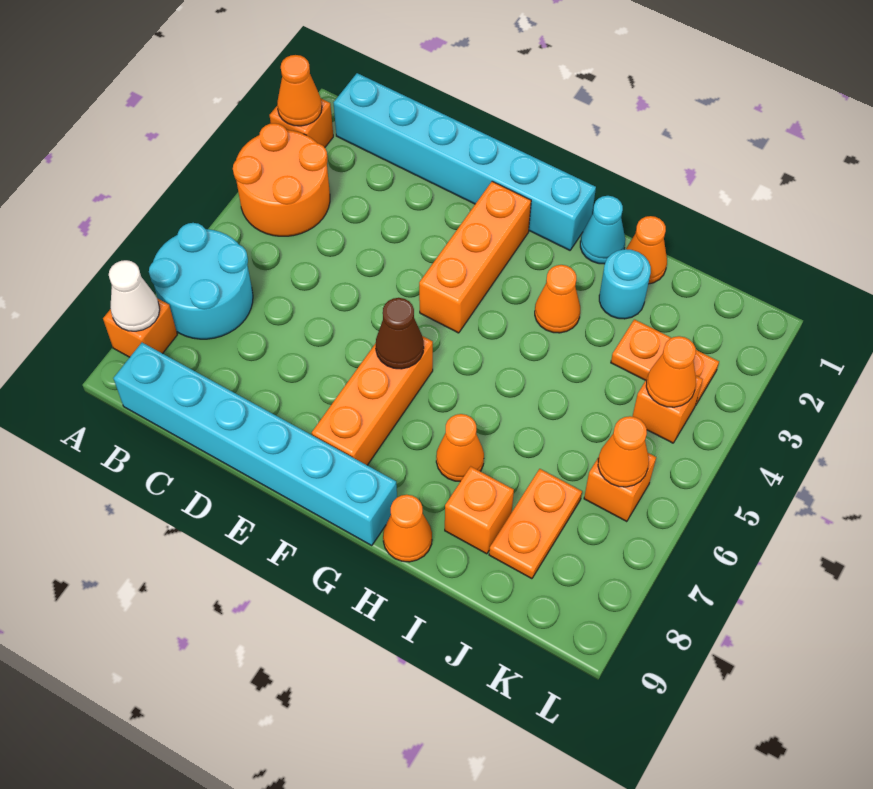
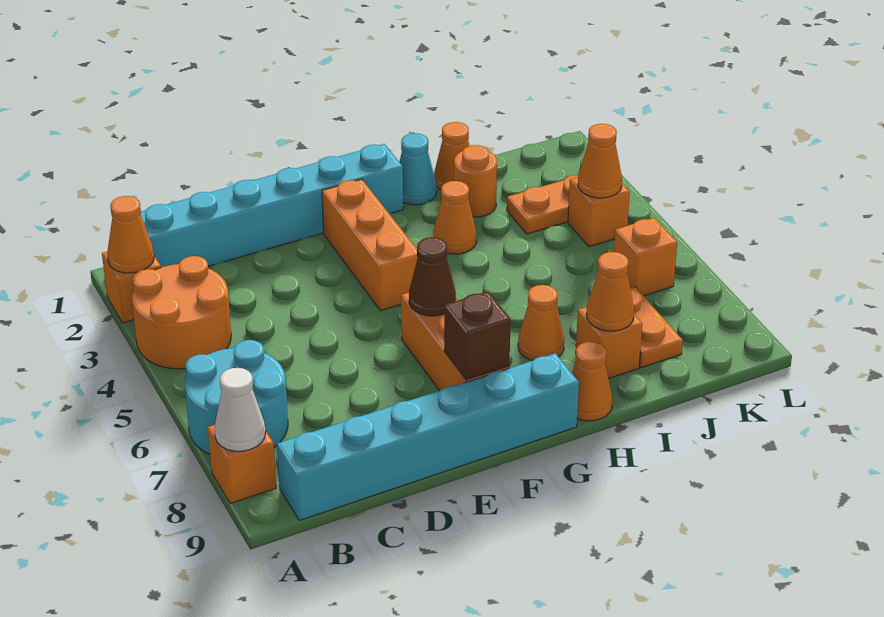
none -> brown brick F8 level 2
cyan round brick I2 level 1 -> orange round brick I2 level 1
orange cone K6 level 2 -> orange cone I8 level 2

